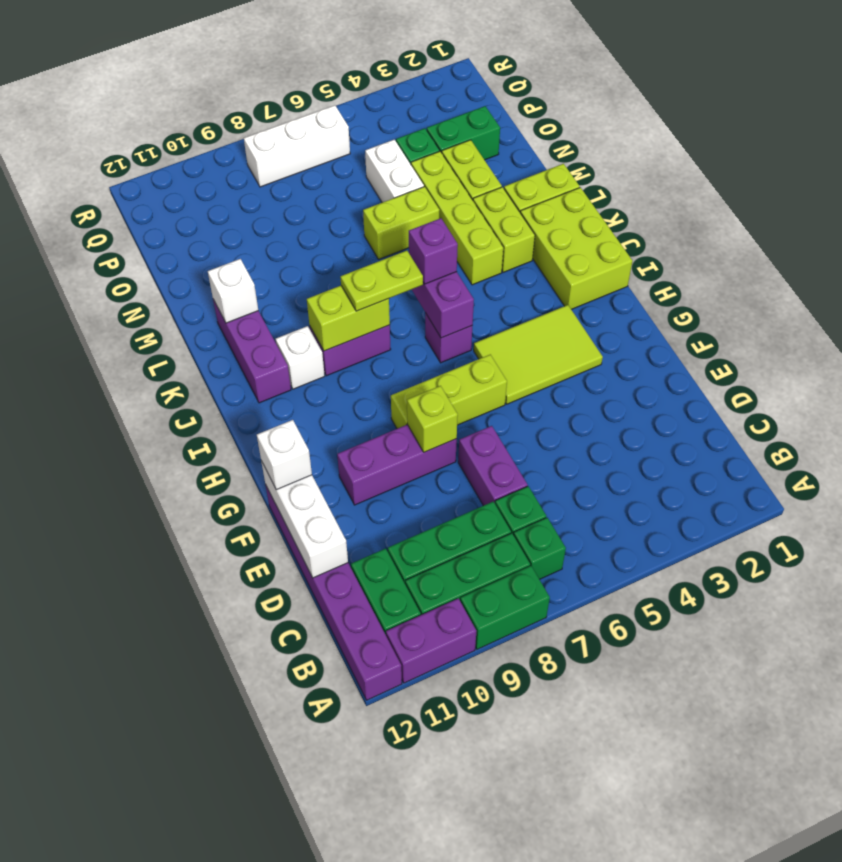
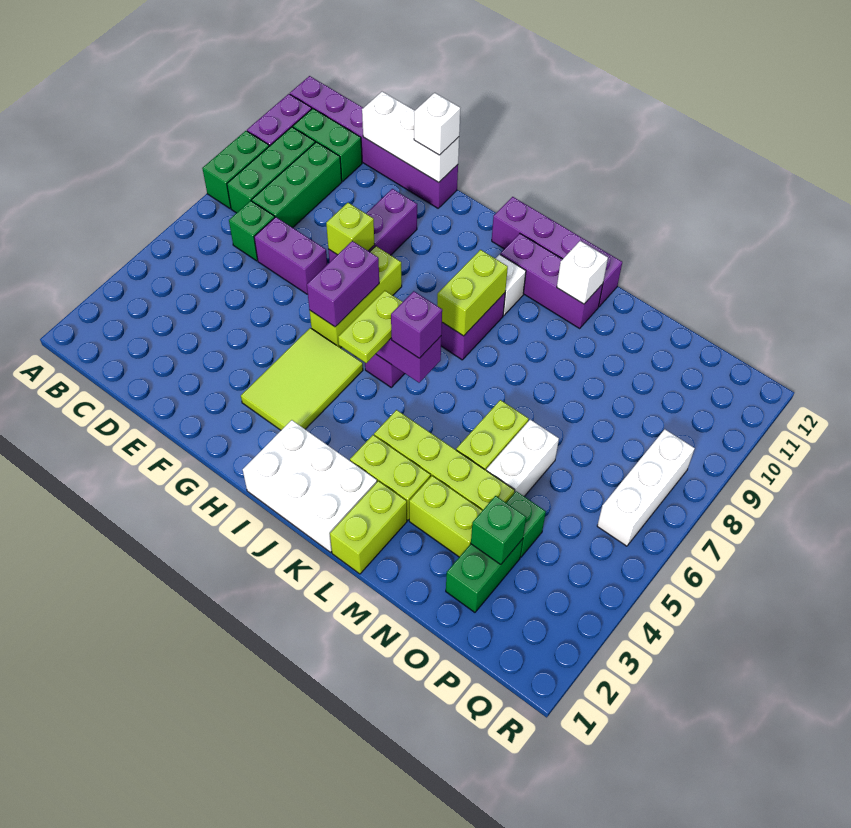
green brick B7 level 1 -> green brick O3 level 2
none -> purple brick G6:G7 level 2
lime brick I1:K2 level 1 -> white brick I1:K2 level 1
none -> purple brick I12:L12 level 1
lime plate J7:J8 level 3 -> lime plate I5:I6 level 3
white brick N5:O5 level 1 -> white brick N5:N6 level 1

